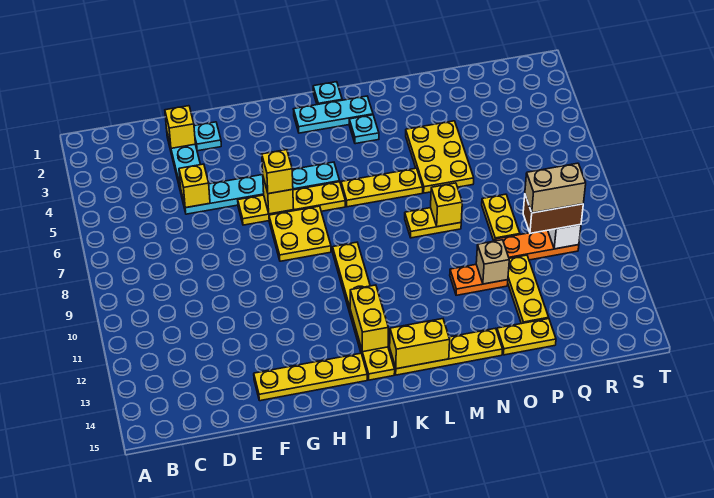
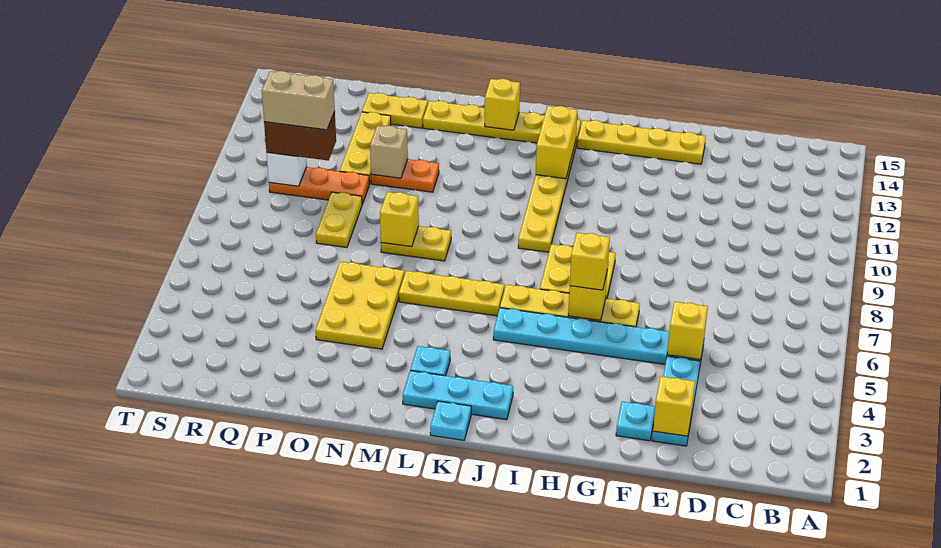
yellow brick K14:L14 level 2 -> yellow brick L14 level 2

